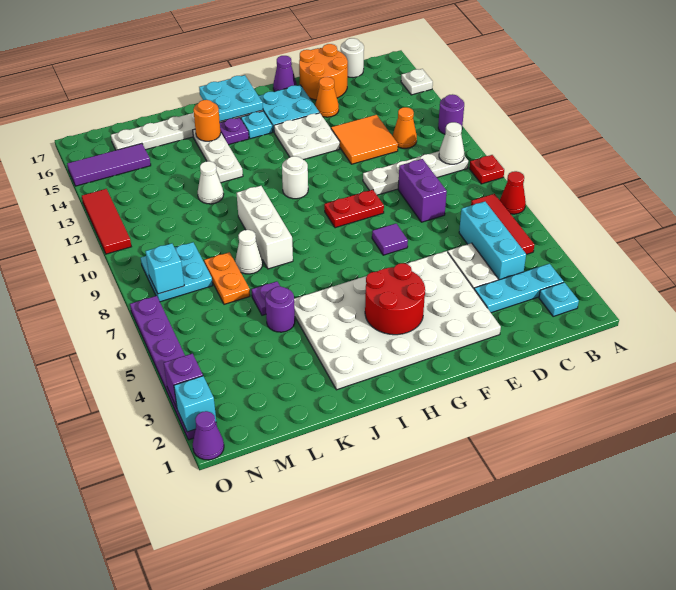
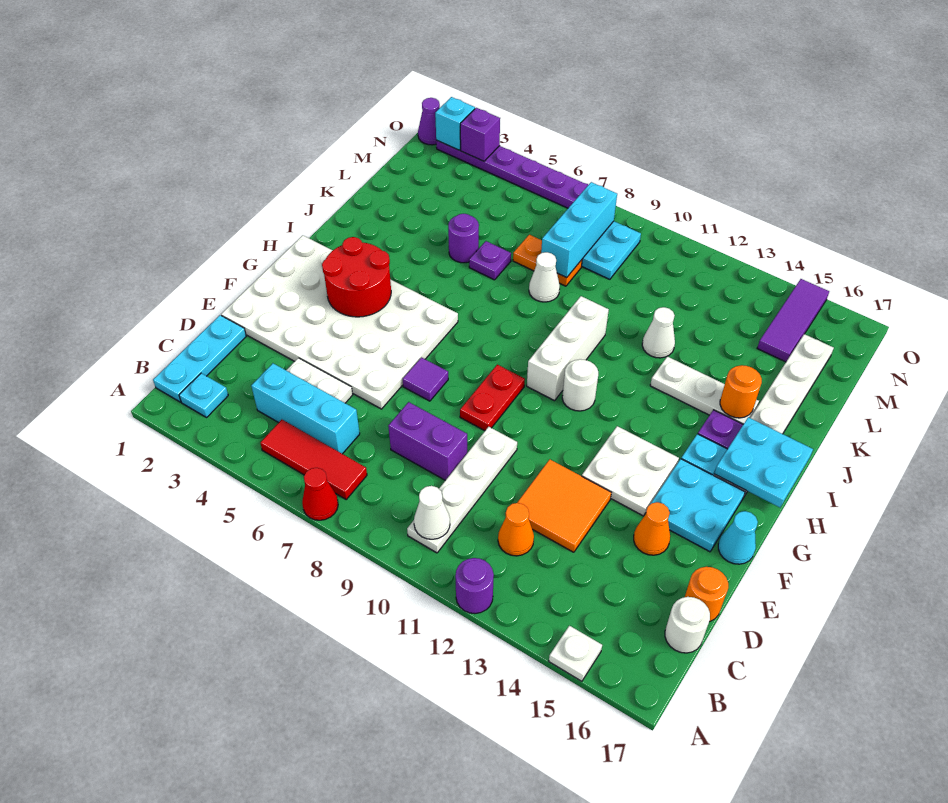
red plate A9 level 1 -> none
cyan plate B3:D3 level 1 -> cyan plate B1:D1 level 1
orange round brick D16:E17 level 1 -> orange round brick D17 level 1
white plate E2:J5 level 1 -> white plate E1:H6 level 1
purple cone F17 level 1 -> cyan cone F17 level 1
white brick J8:J10 level 1 -> white brick H10:J10 level 1
cyan brick N8 level 2 -> cyan brick L8:N8 level 2
red tile O11:O13 level 1 -> none

